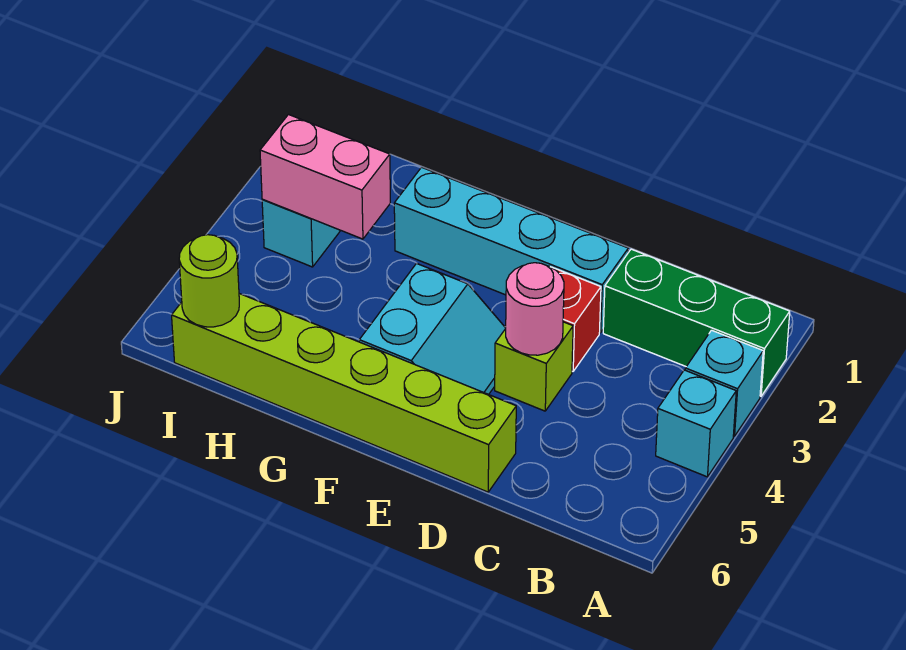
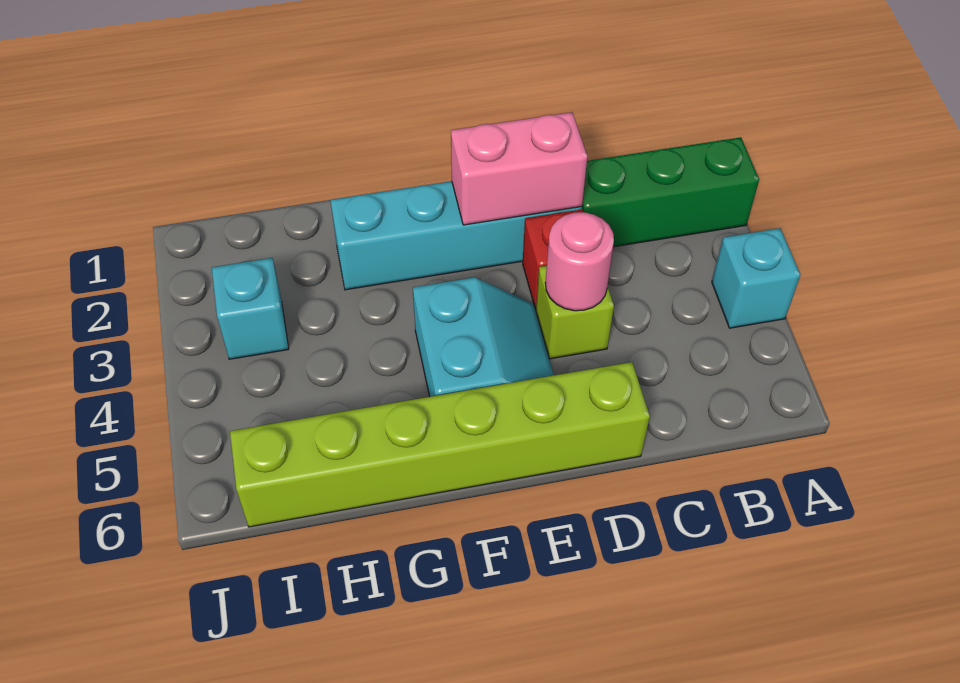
cyan brick A3 level 1 -> none
pink brick H3:I3 level 2 -> pink brick D2:E2 level 2
lime round brick I6 level 2 -> none

